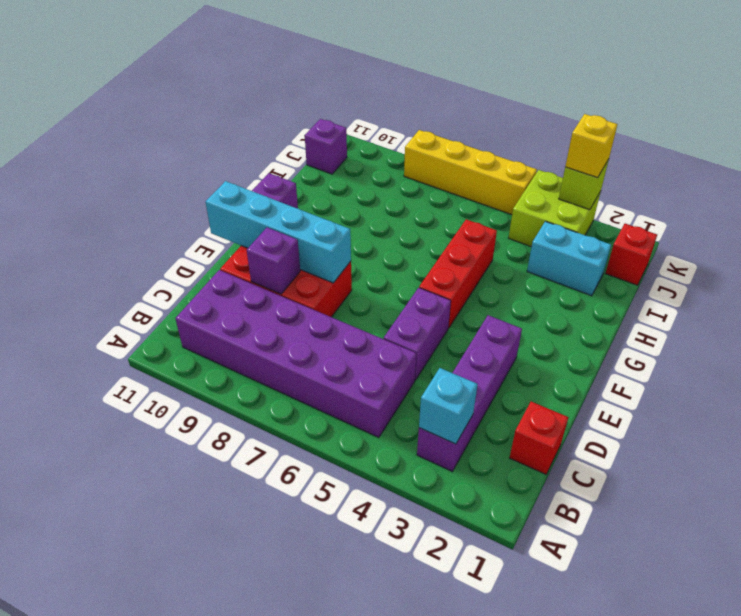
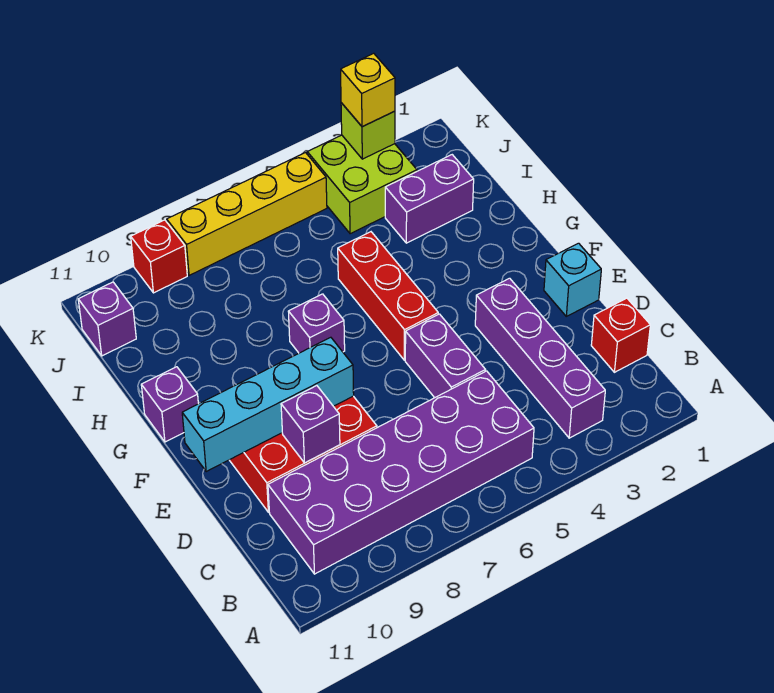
cyan brick B3 level 2 -> cyan brick E1 level 1
none -> purple brick G7 level 1
cyan brick I2:I3 level 1 -> purple brick I2:I3 level 1
red brick J1 level 1 -> red brick K9 level 1

